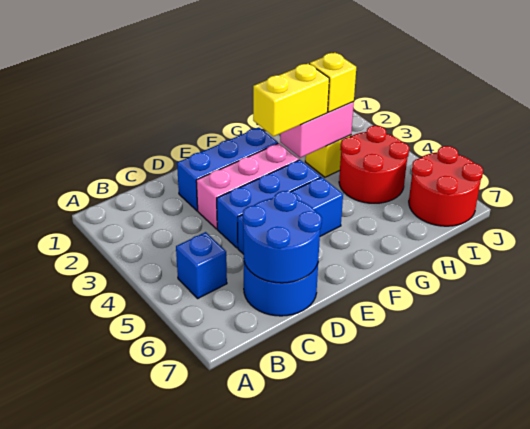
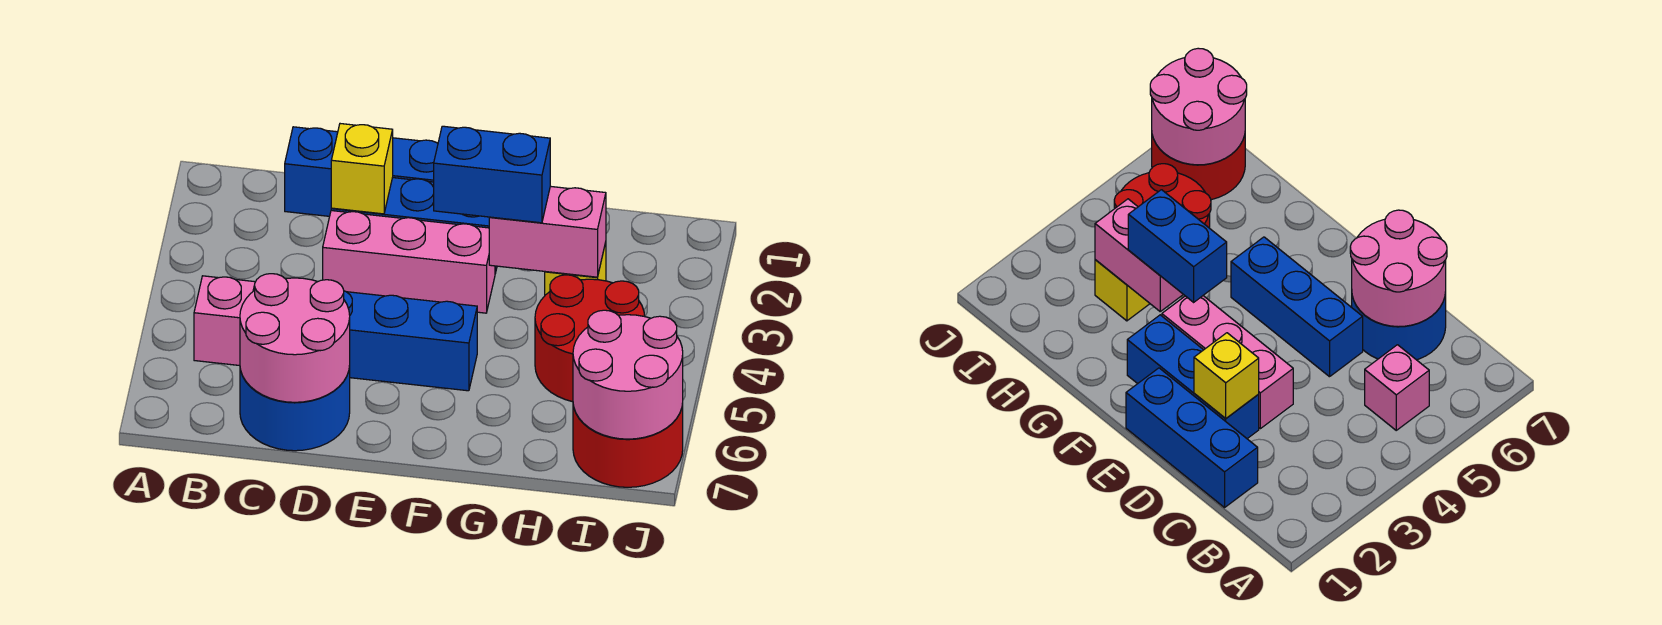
blue brick B5 level 1 -> pink brick B5 level 1
blue round brick C6:D7 level 2 -> pink round brick C6:D7 level 2
blue brick D4:F4 level 1 -> blue brick C1:E1 level 1
yellow brick F3:G3 level 3 -> blue brick F3:G3 level 3
yellow brick H3 level 3 -> yellow brick D2 level 2
none -> pink round brick I6:J7 level 2

